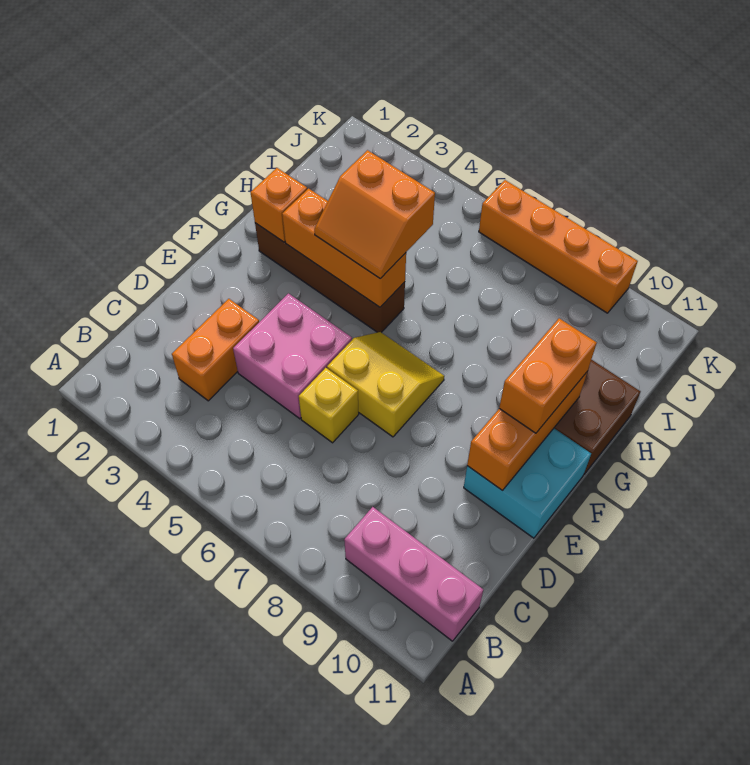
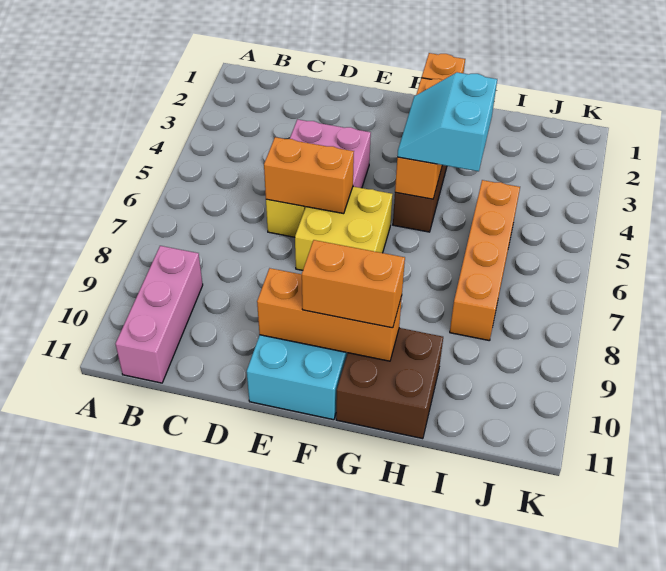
orange brick C3:D3 level 1 -> orange brick D6:E6 level 2
yellow slope E6:F7 level 1 top E -> yellow brick E6:F7 level 1
orange slope G4:H5 level 3 top H -> cyan slope G4:H5 level 3 top H
orange brick K6:K9 level 1 -> orange brick I5:I8 level 1

